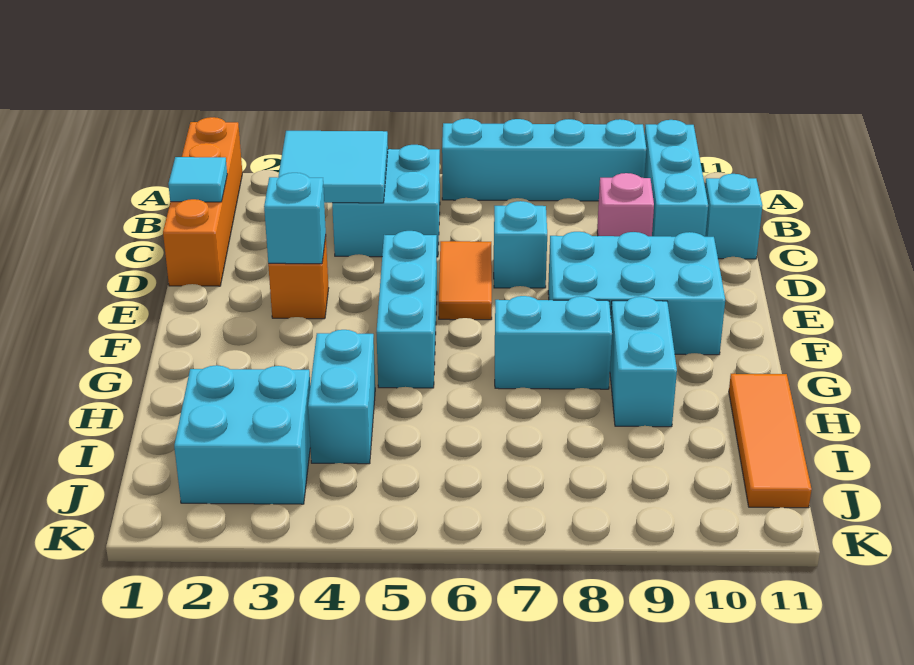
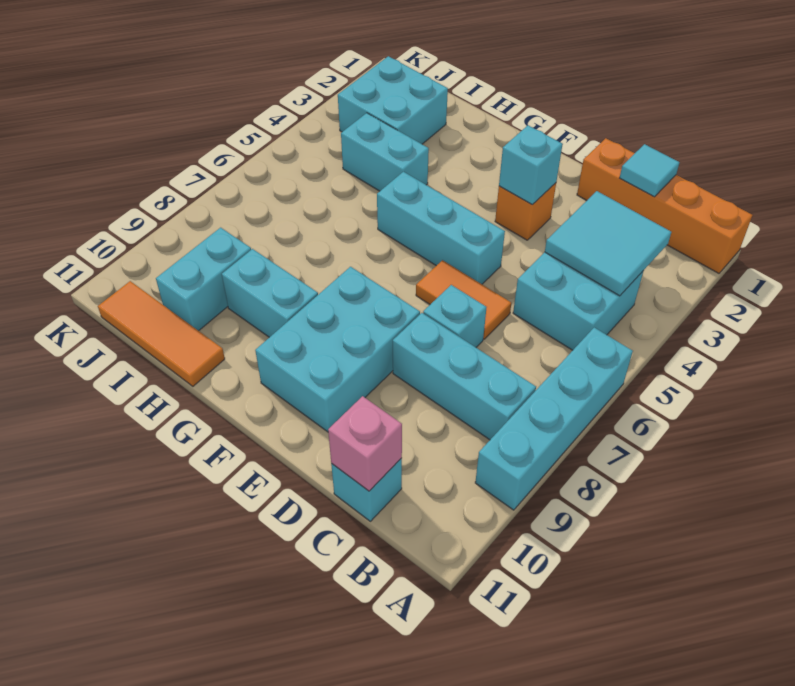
cyan brick A10:C10 level 1 -> cyan brick B8:D8 level 1
pink brick C9 level 1 -> pink brick C11 level 2
cyan brick G7:G8 level 1 -> cyan brick I9:I10 level 1

